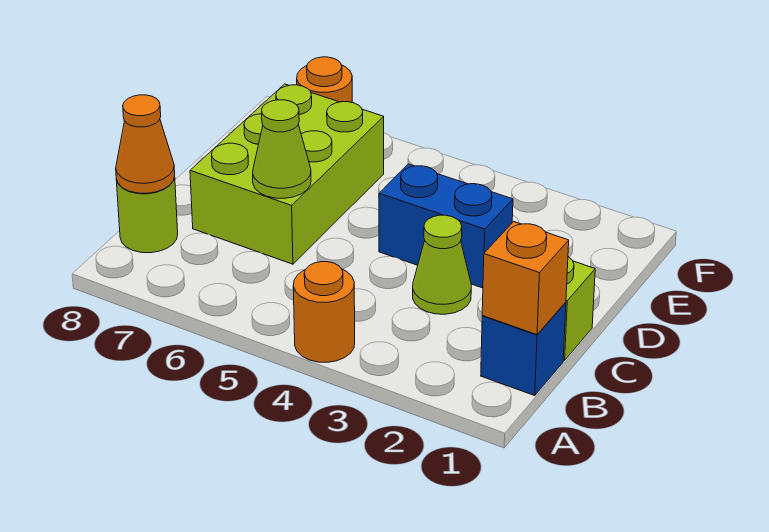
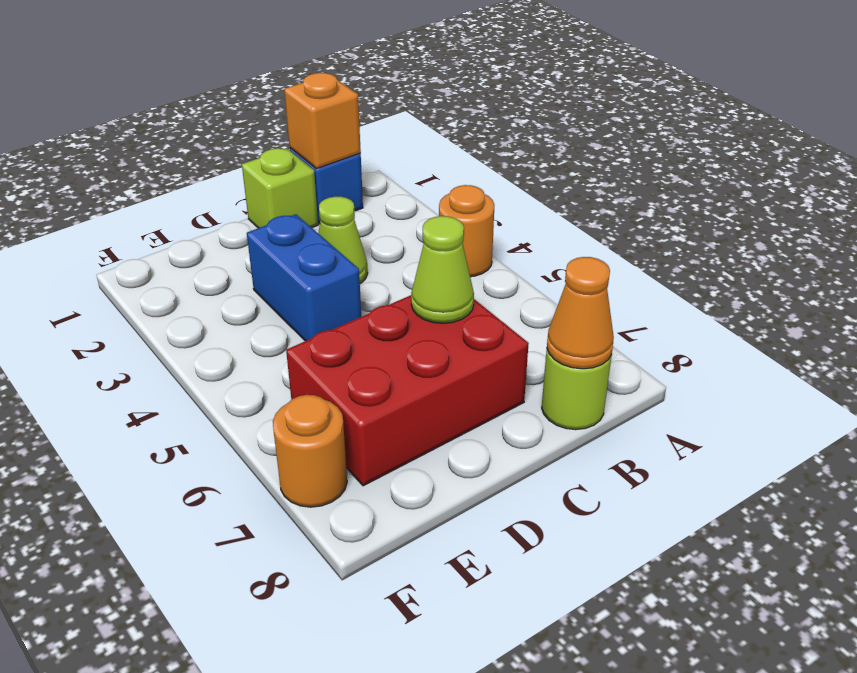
lime brick C6:E7 level 1 -> red brick C6:E7 level 1

